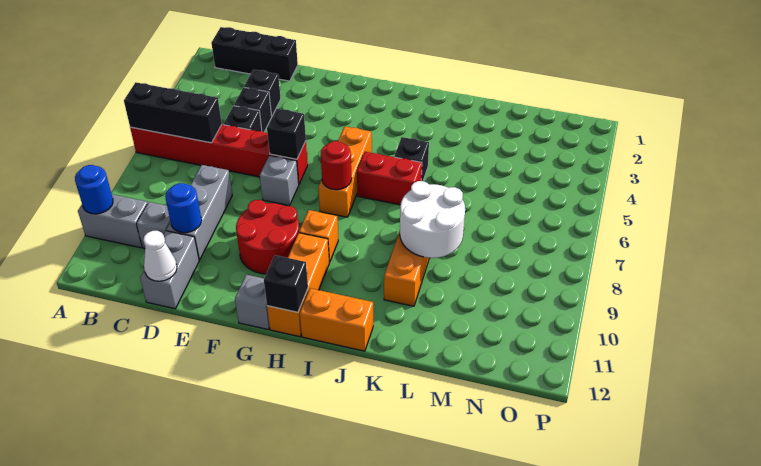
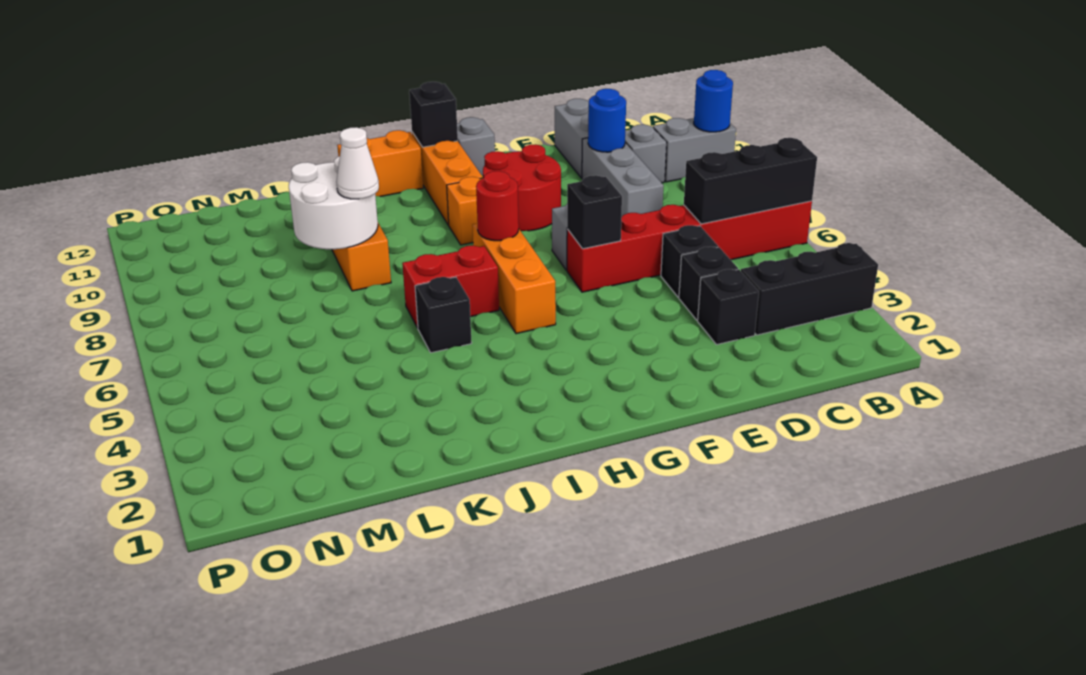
black brick B1:D1 level 1 -> black brick A3:C3 level 1
white cone D12 level 2 -> white cone K8 level 3

